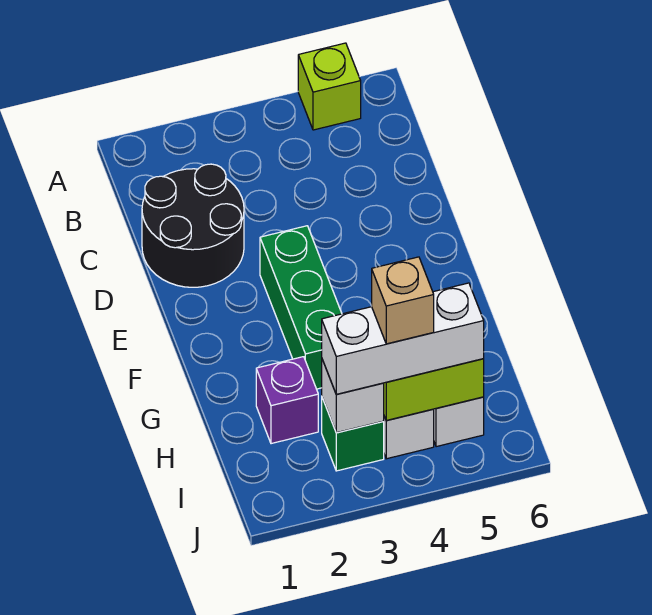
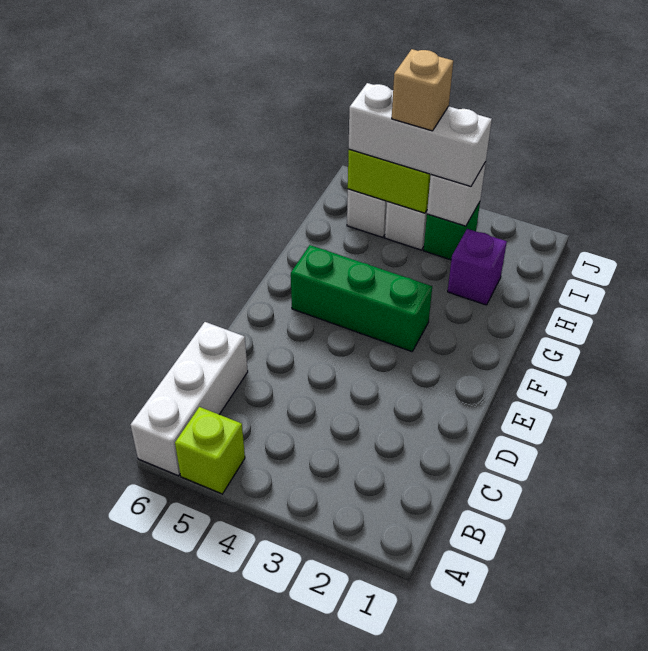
none -> white brick A6:C6 level 1
black round brick C1:D2 level 1 -> none
green brick E3:G3 level 1 -> green brick F3:F5 level 1

